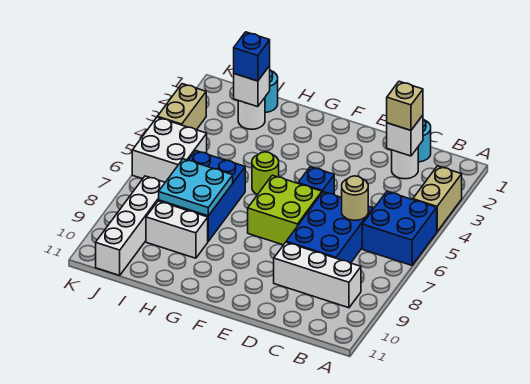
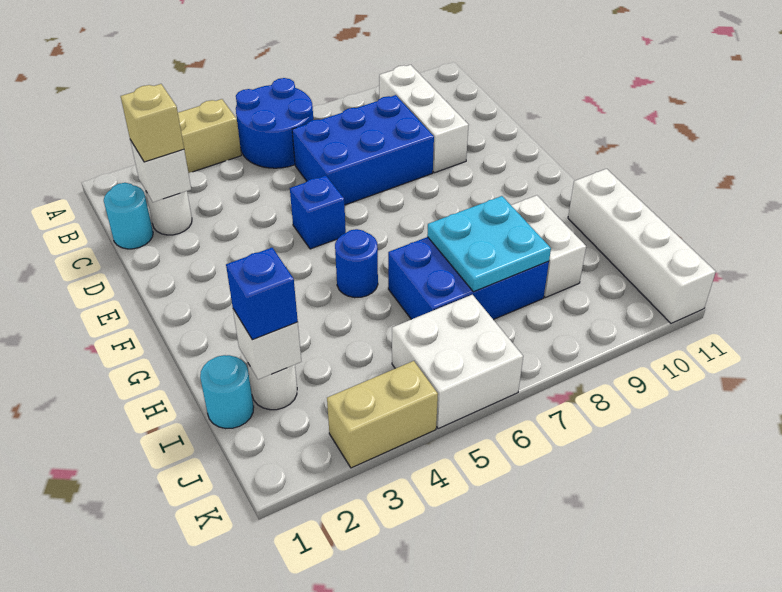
blue brick A5:B6 level 1 -> blue round brick A5:B6 level 1
tan round brick C6 level 2 -> none
lime brick E6:F7 level 1 -> none
lime round brick G5 level 1 -> blue round brick G5 level 1
white brick J8:J11 level 1 -> white brick H11:K11 level 1

